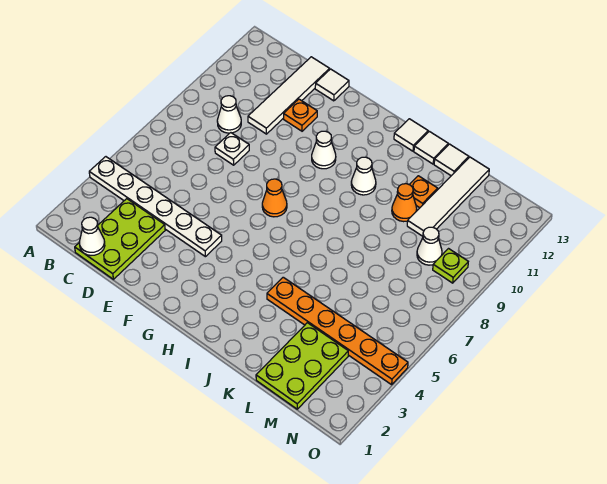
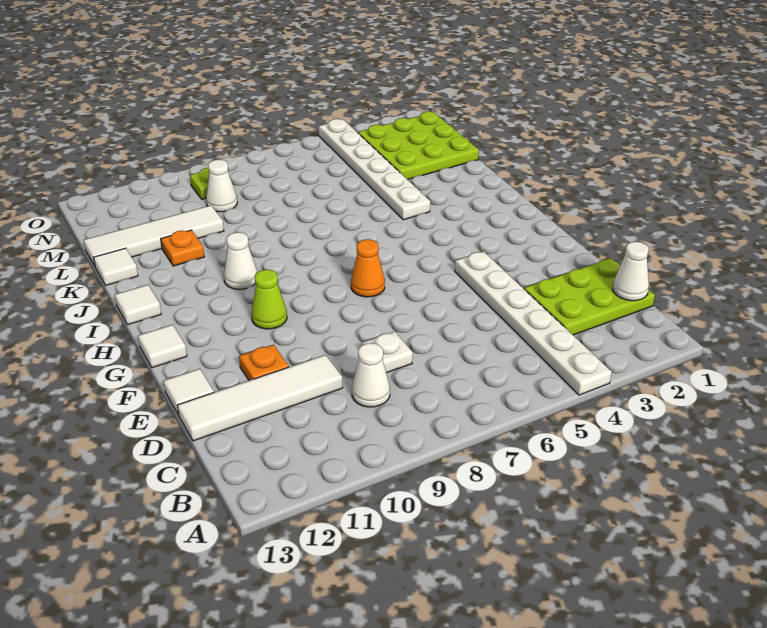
white cone G10 level 1 -> lime cone G10 level 1
orange plate J4:O4 level 1 -> white plate J4:O4 level 1
white tile J13 level 1 -> white tile G13 level 1
orange cone K10 level 1 -> none
lime plate L1:M3 level 1 -> lime plate L1:N3 level 1

